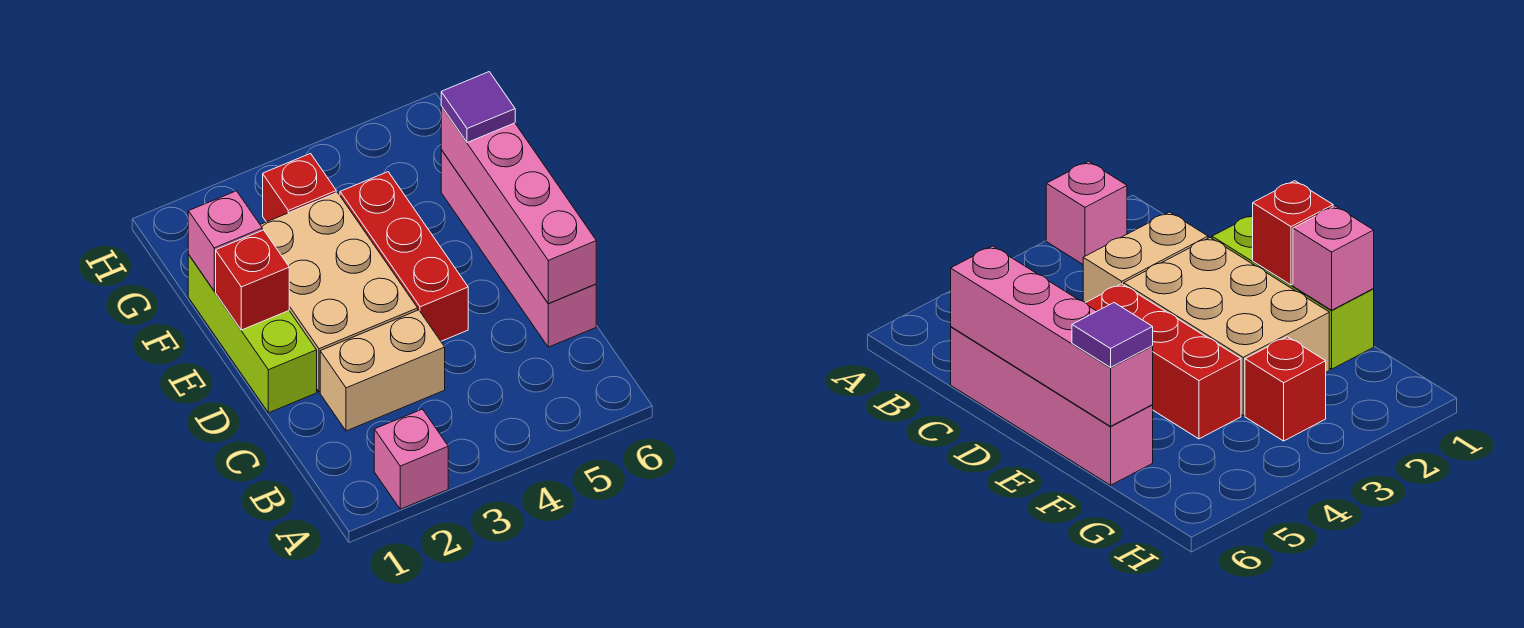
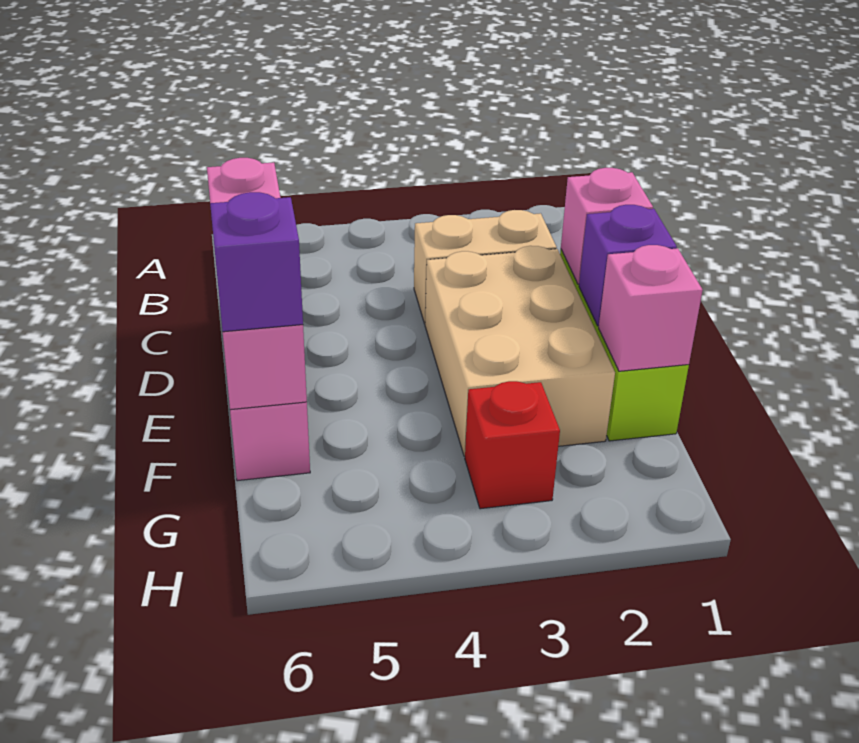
pink brick A2 level 1 -> pink brick D1 level 2
red brick D4:F4 level 1 -> none
red brick E1 level 2 -> purple brick E1 level 2
purple tile F6 level 3 -> purple brick F6 level 3

